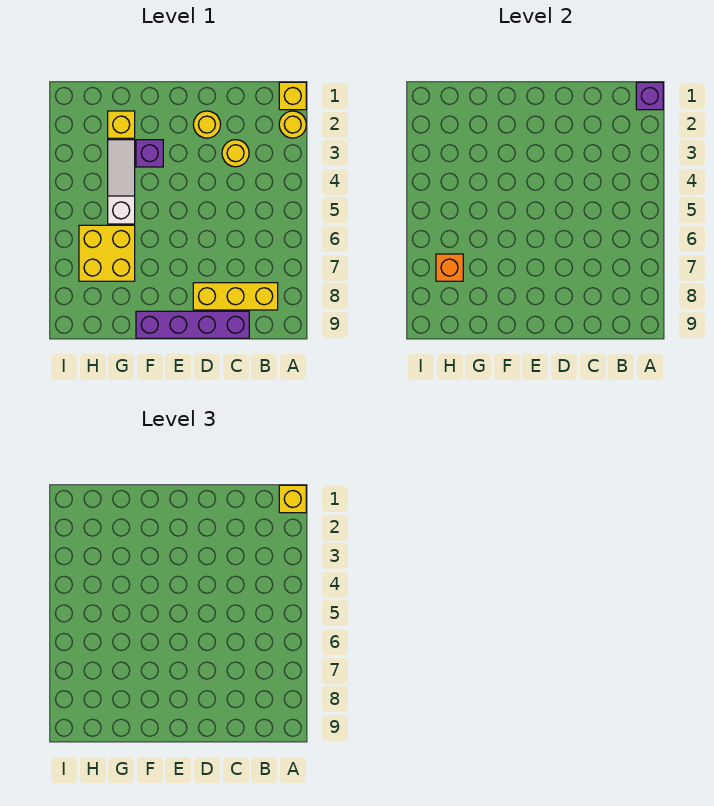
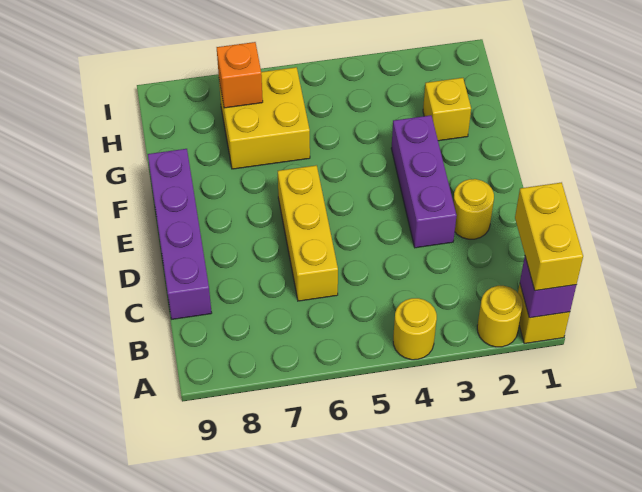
yellow brick A1 level 3 -> yellow brick A1:B1 level 3
yellow brick B8:D8 level 1 -> yellow brick C6:E6 level 1
yellow round brick C3 level 1 -> yellow round brick A4 level 1
purple brick F3 level 1 -> purple brick D3:F3 level 1
white slope G3:G5 level 1 top 5 -> none

